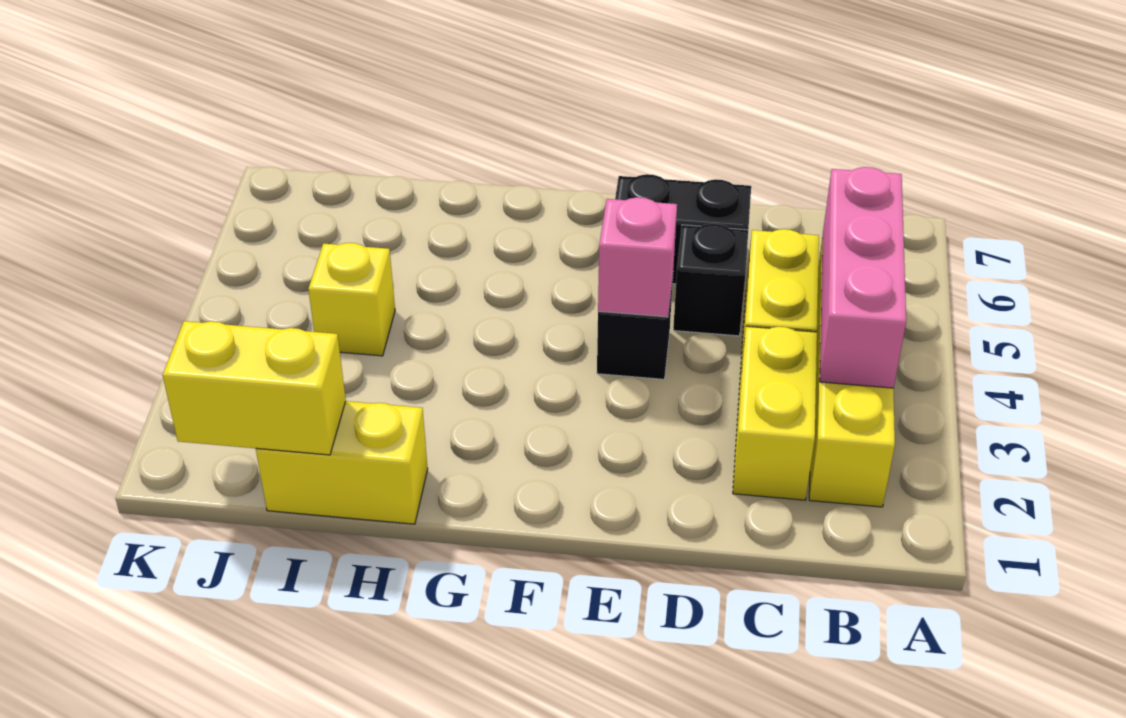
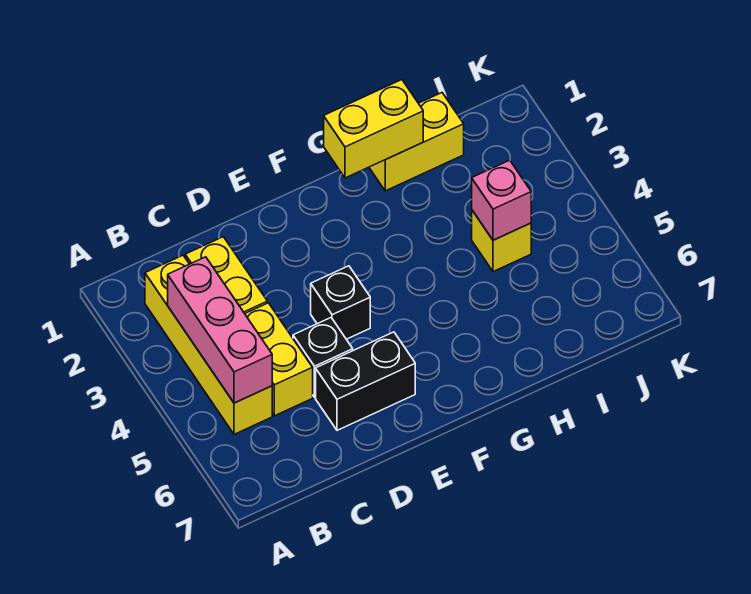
pink brick E4 level 2 -> pink brick I4 level 2
yellow brick I1:J1 level 2 -> yellow brick G1:H1 level 2

